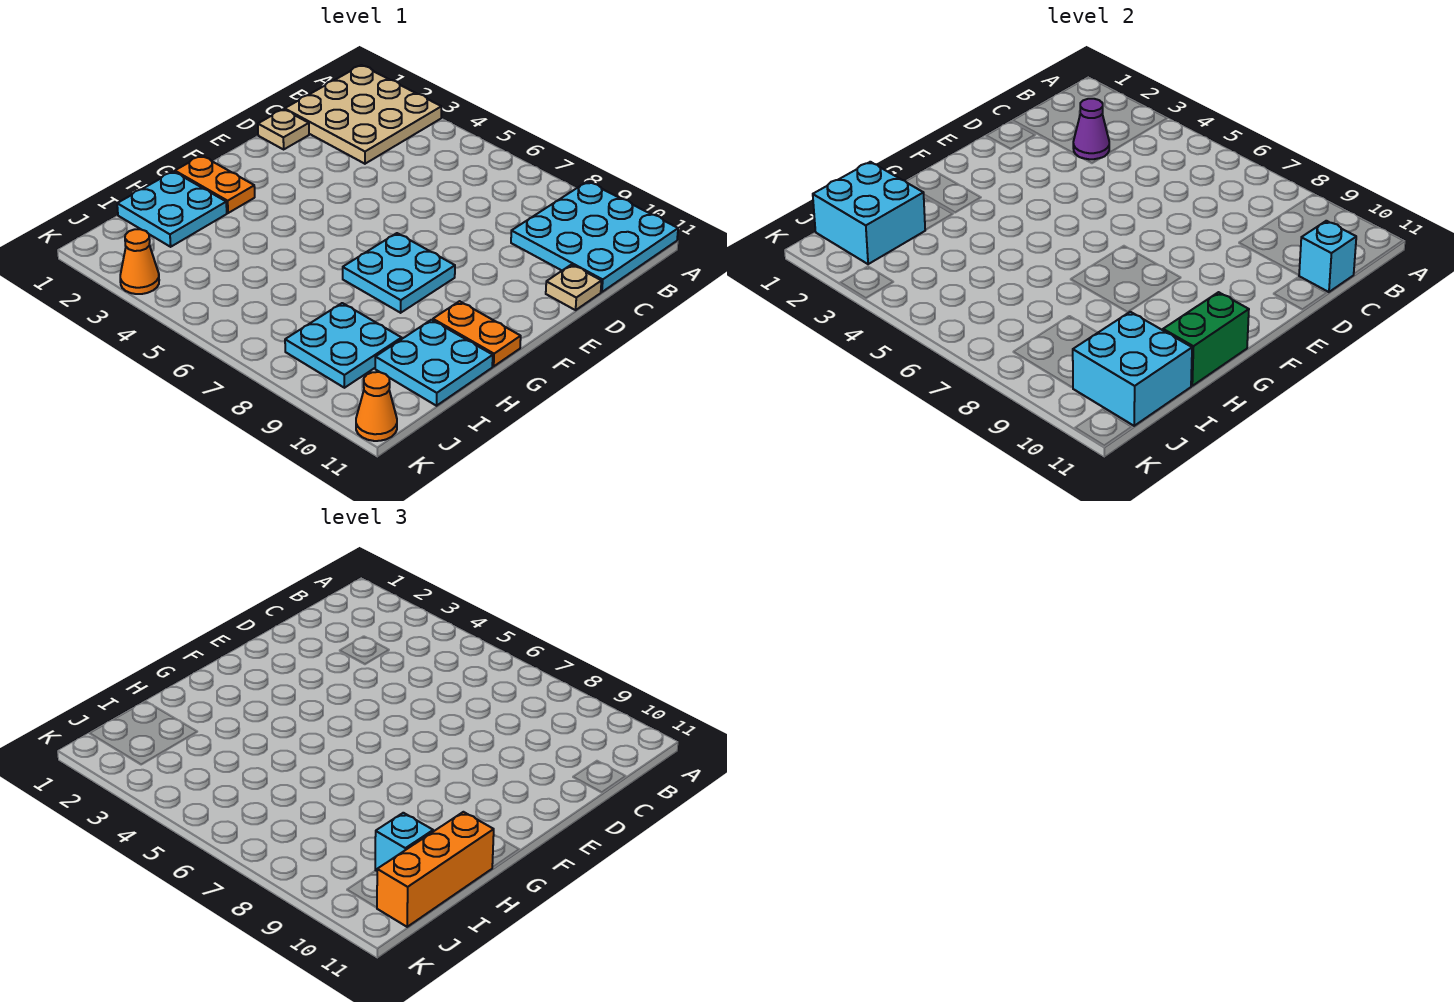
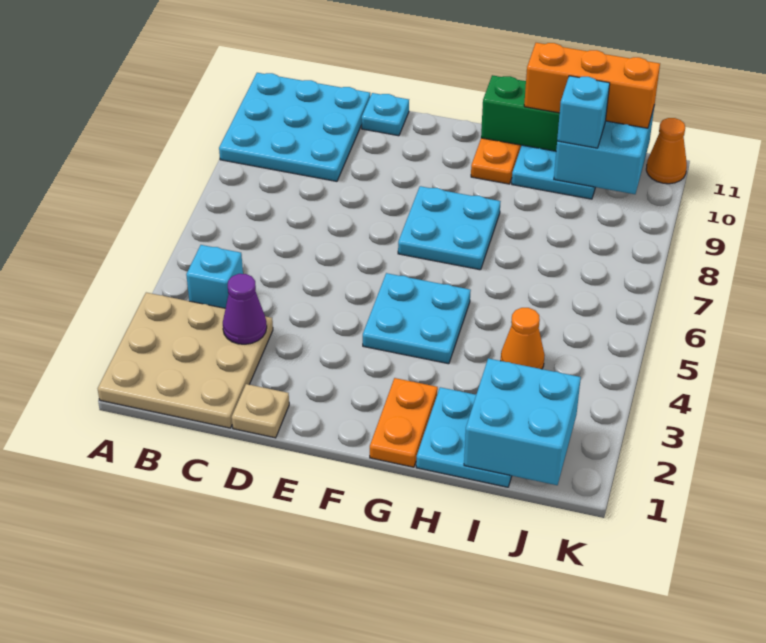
cyan brick C11 level 2 -> cyan brick B4 level 1
tan plate D11 level 1 -> cyan plate D11 level 1
cyan plate I8:J9 level 1 -> cyan plate F4:G5 level 1
orange cone K3 level 1 -> orange cone I4 level 1

